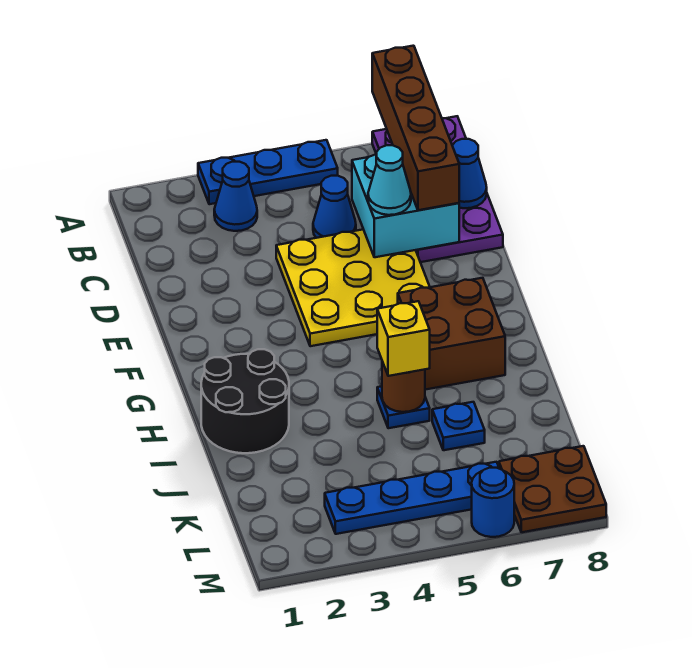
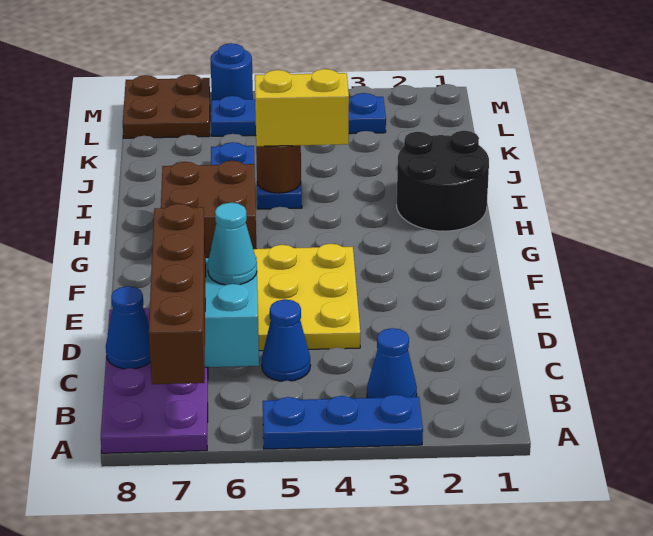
yellow brick I5 level 3 -> yellow brick I4:I5 level 3

